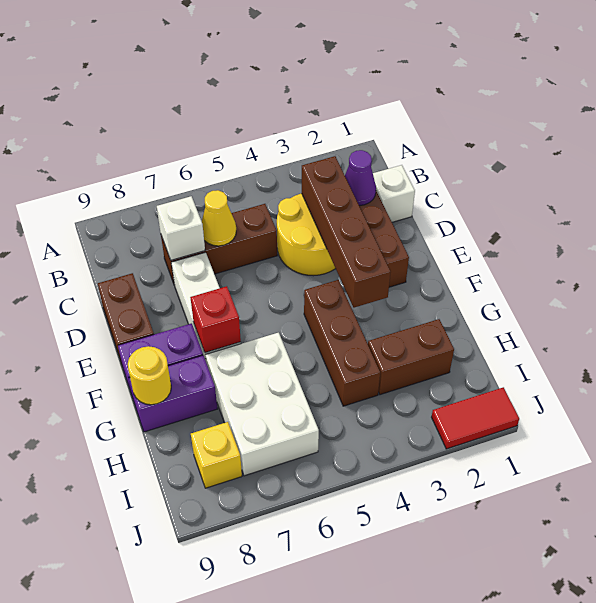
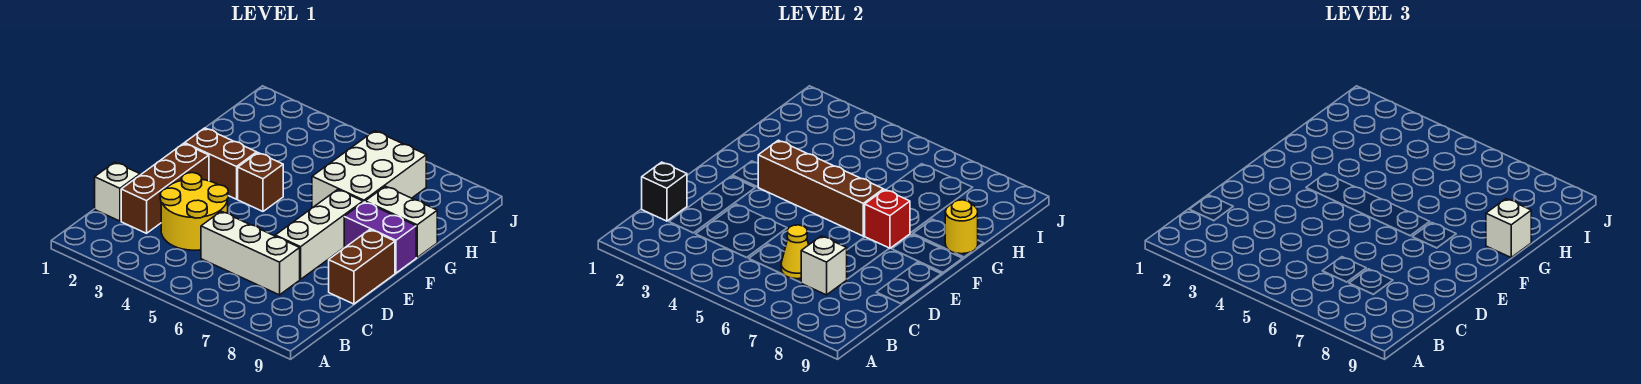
none -> black brick C1 level 2
purple cone C2 level 2 -> none
brown brick C3:F3 level 2 -> brown brick F3:F6 level 2
brown brick C5:C7 level 1 -> white brick C5:C7 level 1
brown brick F4:H4 level 1 -> brown brick F4 level 1
purple brick G8:G9 level 1 -> white brick G8:G9 level 1
none -> white brick G9 level 3
brown brick H2:H3 level 1 -> brown brick F2:F3 level 1
yellow brick I8 level 1 -> none
red tile J1:J2 level 1 -> none

